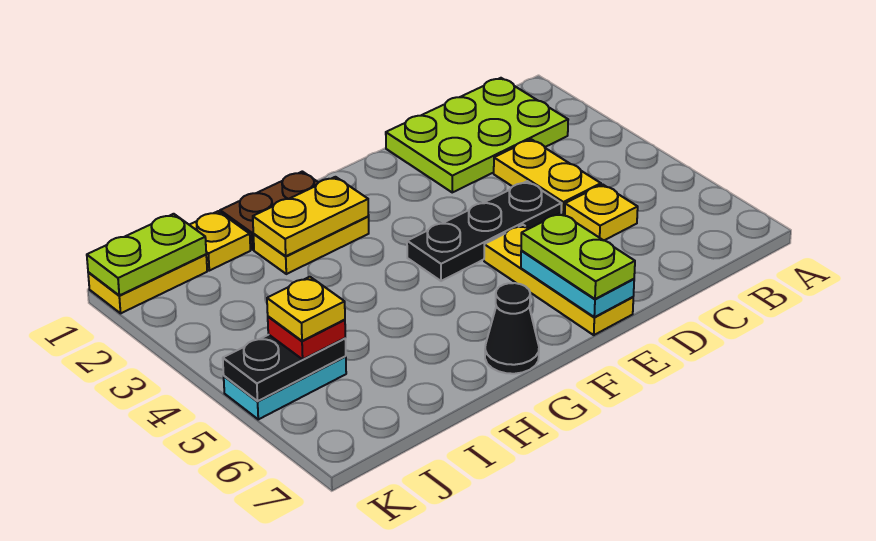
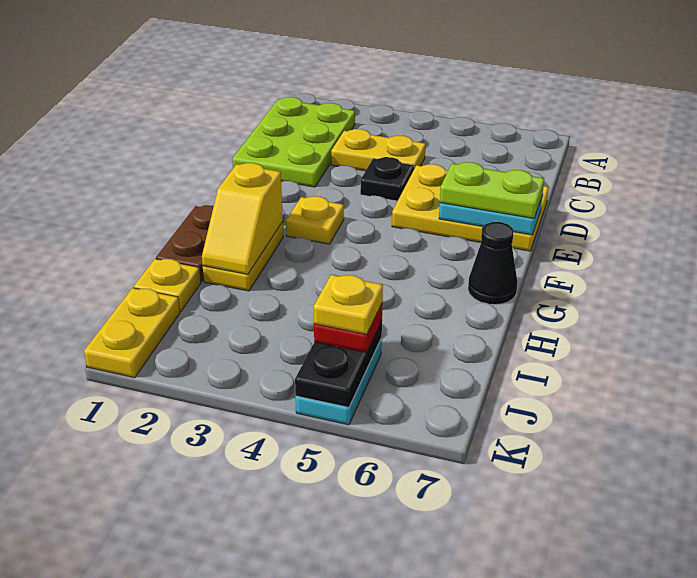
yellow plate C5 level 1 -> yellow plate F3 level 1
black plate D4:F4 level 1 -> black plate D4 level 1
yellow plate E5:E7 level 1 -> yellow plate D5:E7 level 1
yellow plate G2:H2 level 2 -> yellow slope G2:H2 level 2 top G
lime plate J1:K1 level 2 -> none

